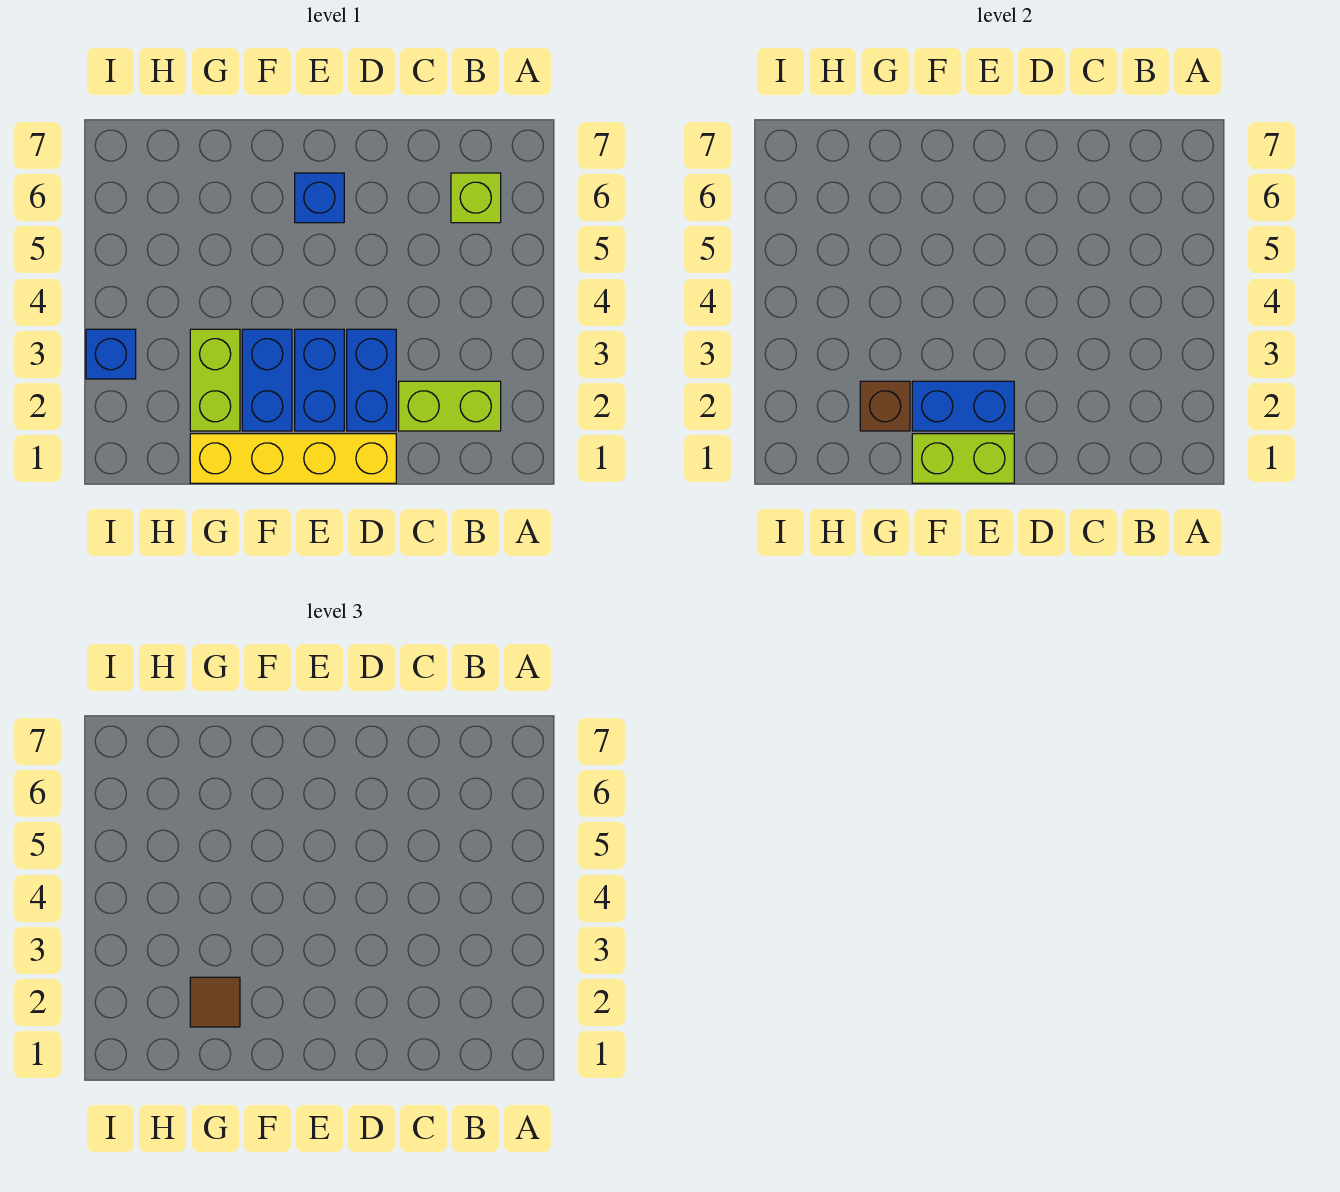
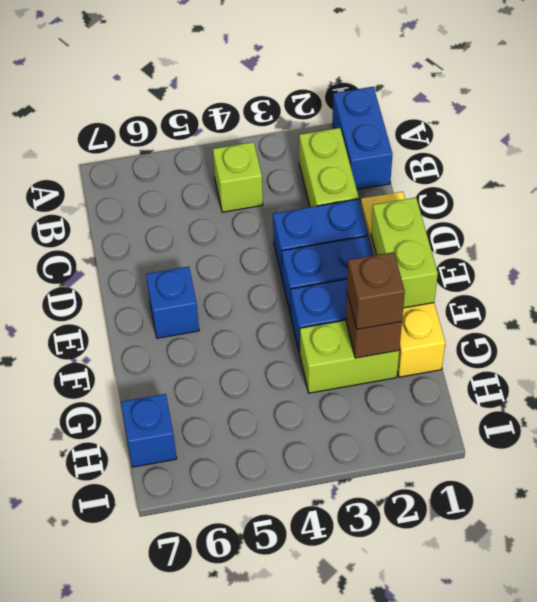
lime brick B6 level 1 -> lime brick B4 level 1
blue brick E2:F2 level 2 -> blue brick A1:B1 level 1
brown tile G2 level 3 -> brown brick G2 level 3
blue brick I3 level 1 -> blue brick H7 level 1

